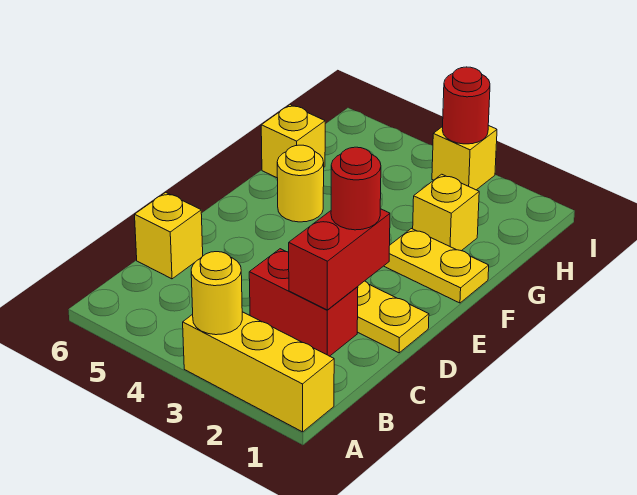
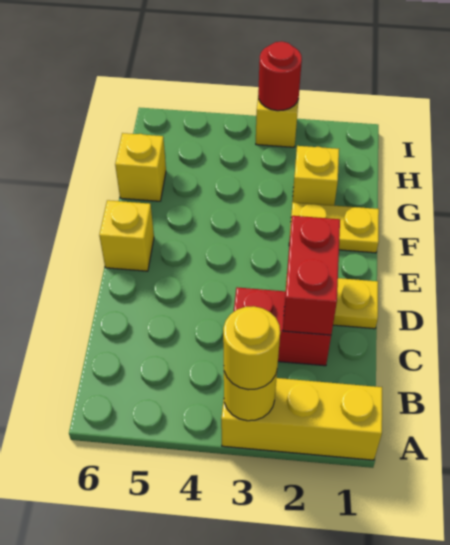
yellow brick C6 level 1 -> yellow brick E6 level 1
red round brick D2 level 3 -> none
yellow round brick F5 level 1 -> yellow round brick A3 level 3

